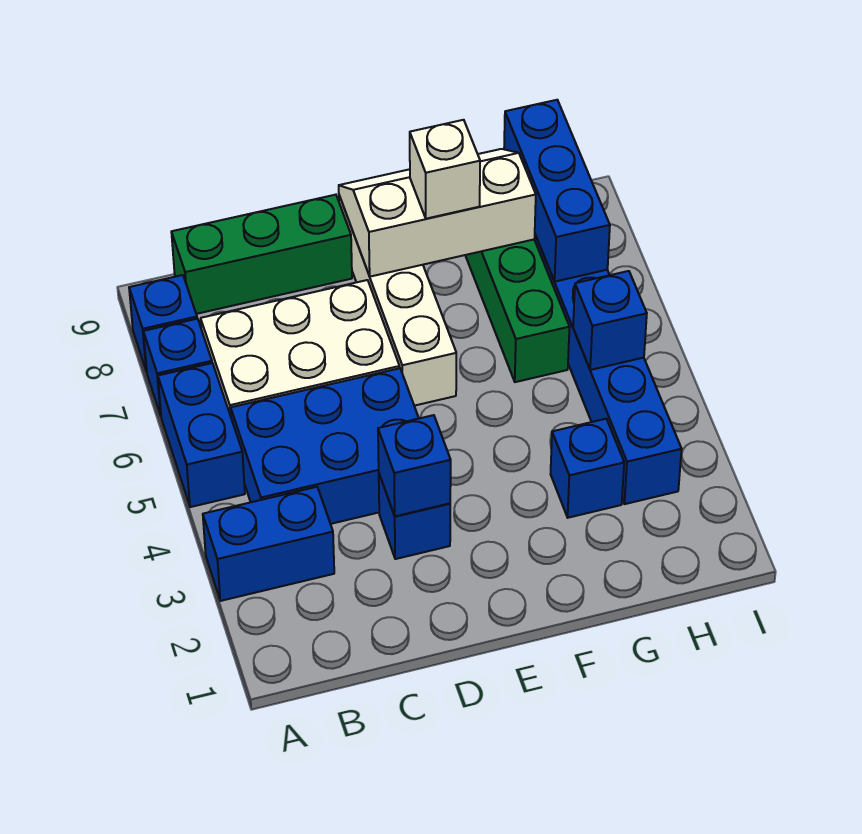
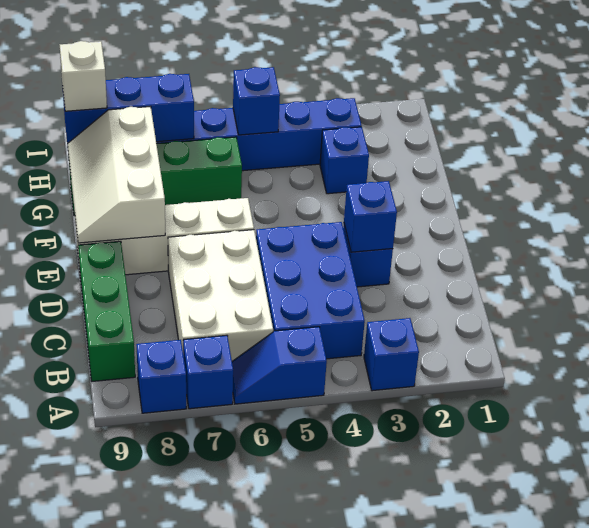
blue brick A3:B3 level 1 -> blue brick A3 level 1
blue brick A5:A6 level 1 -> blue slope A5:A6 level 1 top 5
white brick F8 level 3 -> white brick H9 level 3

